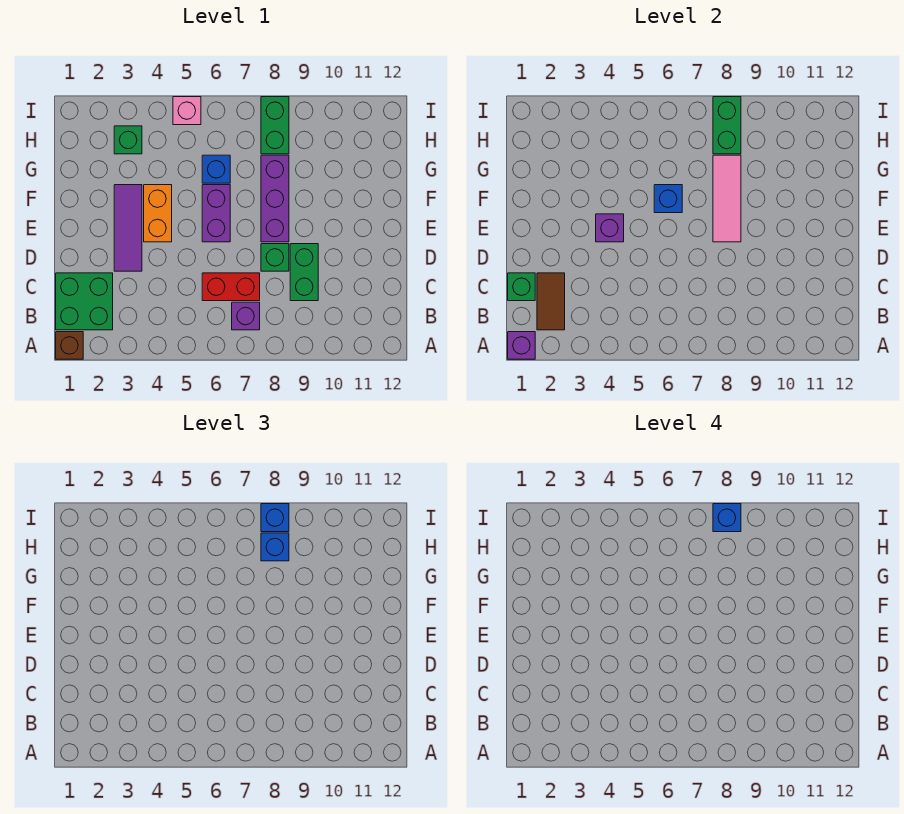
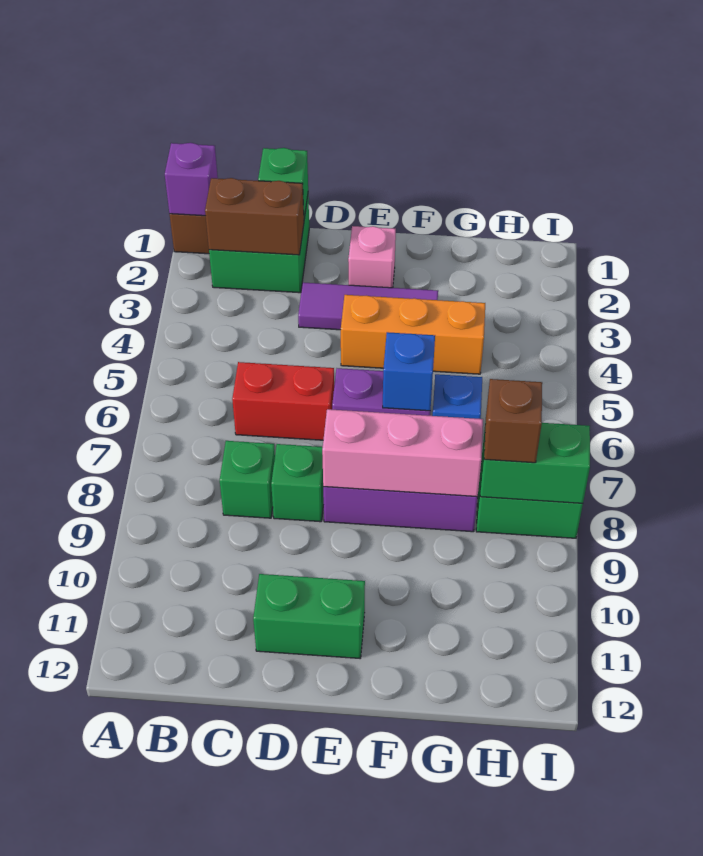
brown tile B2:C2 level 2 -> brown brick B2:C2 level 2
purple brick B7 level 1 -> none
red brick C6:C7 level 1 -> red brick C6:D6 level 1
green brick C9:D9 level 1 -> green brick D11:E11 level 1
orange brick E4:F4 level 1 -> orange brick E4:G4 level 1
purple brick E4 level 2 -> none
pink tile E8:G8 level 2 -> pink brick E8:G8 level 2
green brick H3 level 1 -> green brick C8 level 1
blue brick H8 level 3 -> brown brick H8 level 3
pink brick I5 level 1 -> pink brick E2 level 1
blue brick I8 level 3 -> none
blue brick I8 level 4 -> none

